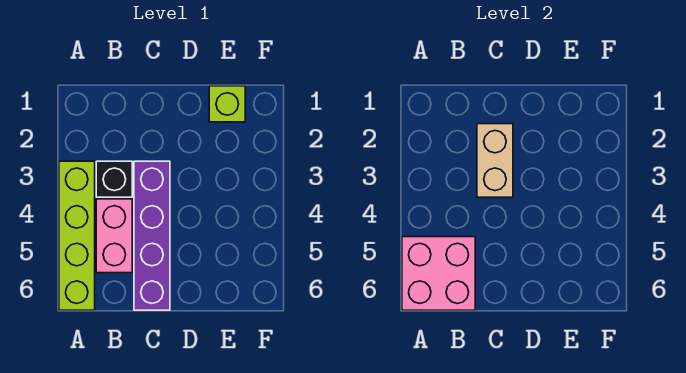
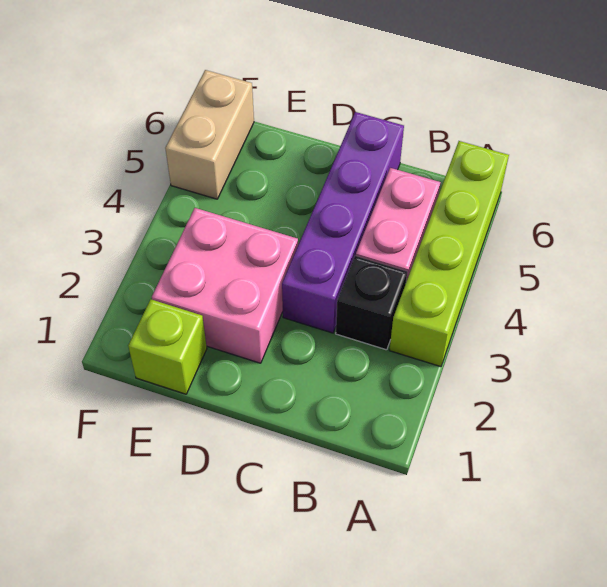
pink brick A5:B6 level 2 -> pink brick D2:E3 level 1
tan brick C2:C3 level 2 -> tan brick F5:F6 level 1

